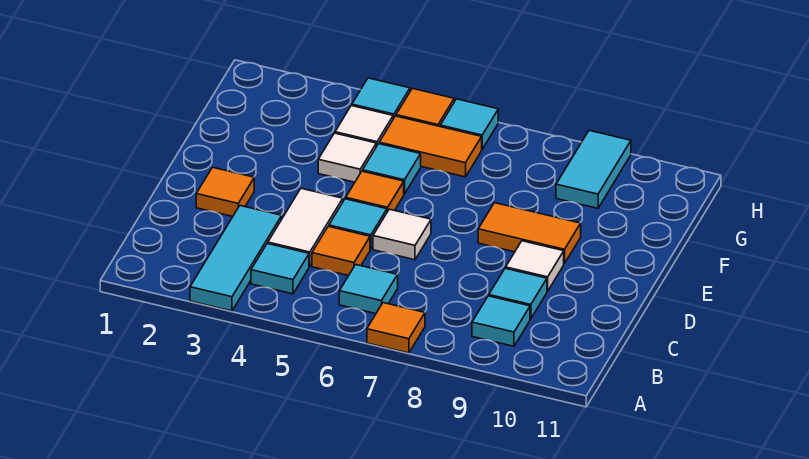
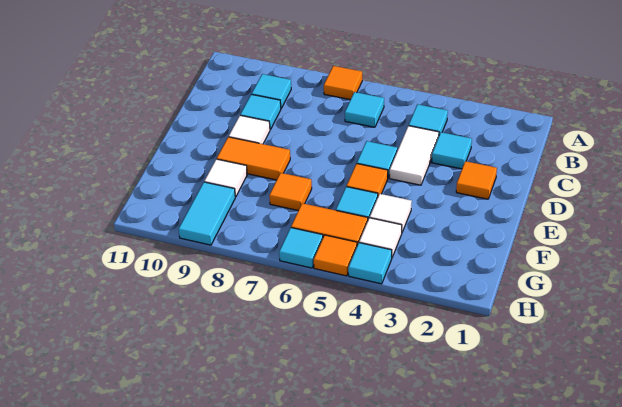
cyan tile A3:C3 level 1 -> cyan tile C3 level 1
orange tile C5 level 1 -> orange tile F7 level 1
white tile D6 level 1 -> white tile F9 level 1

